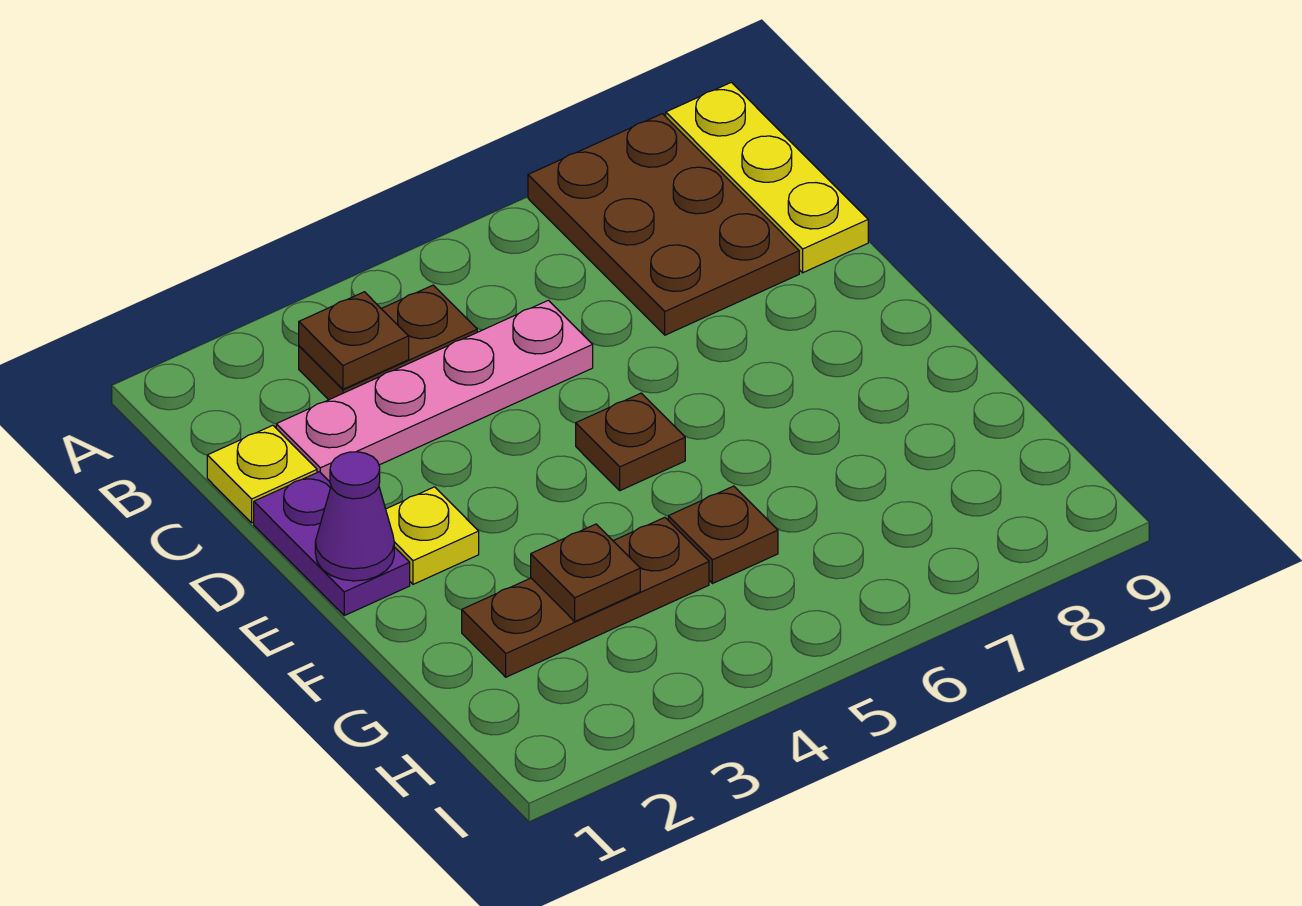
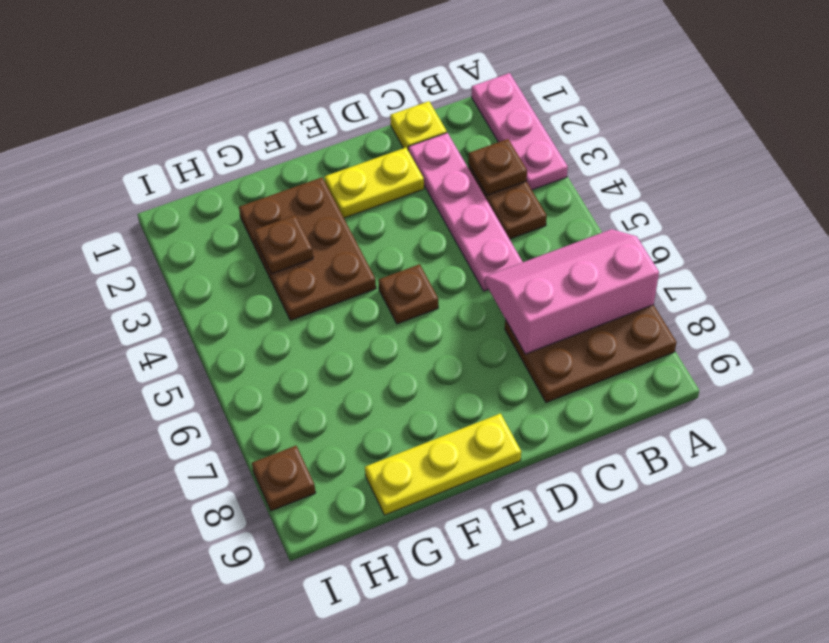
none -> pink plate A1:A3 level 1
none -> pink slope A6:C7 level 2 top 7
yellow plate A9:C9 level 1 -> yellow plate E9:G9 level 1
purple plate D1:E1 level 1 -> none
purple cone E1 level 2 -> none
yellow plate E2 level 1 -> yellow plate D2:E2 level 1
brown plate G2:G4 level 1 -> brown plate F2:G4 level 1
brown plate G5 level 1 -> brown plate I8 level 1

